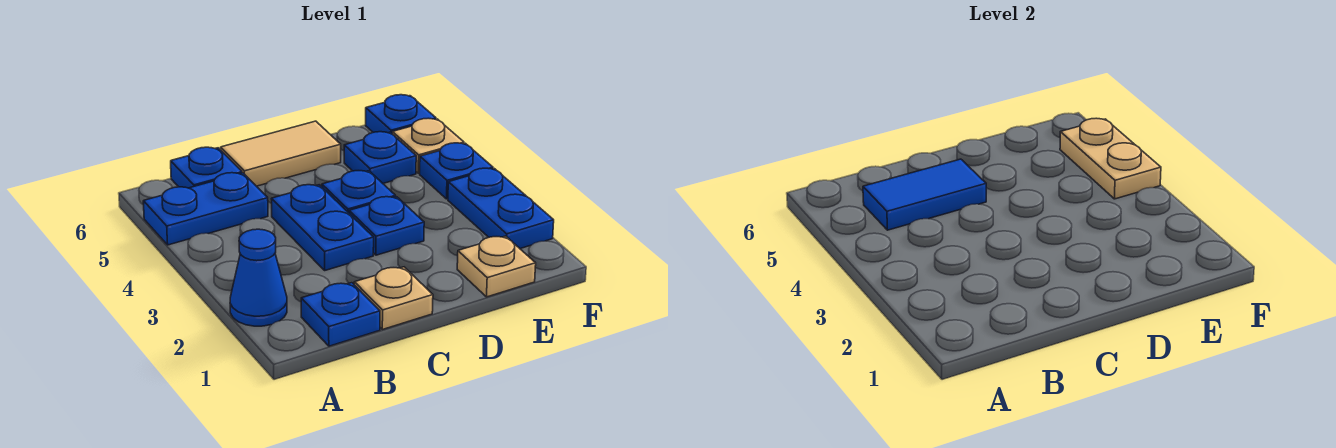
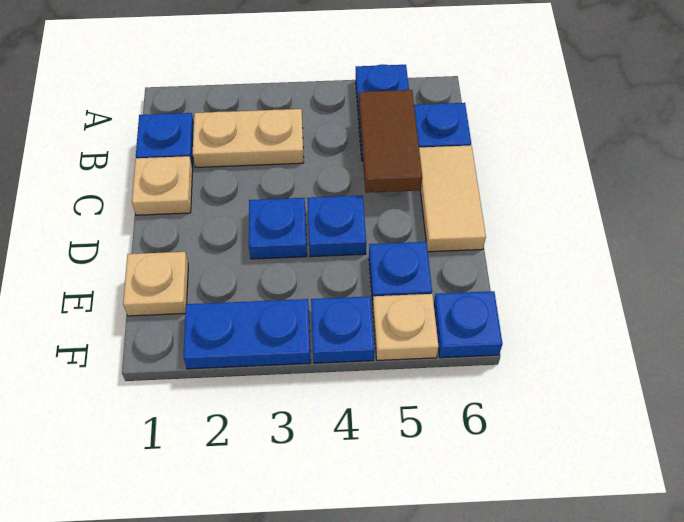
blue cone A2 level 1 -> none
blue tile B5:C5 level 2 -> brown tile B5:C5 level 2
blue plate C3:C4 level 1 -> none
tan plate F4:F5 level 2 -> tan plate B2:B3 level 1

